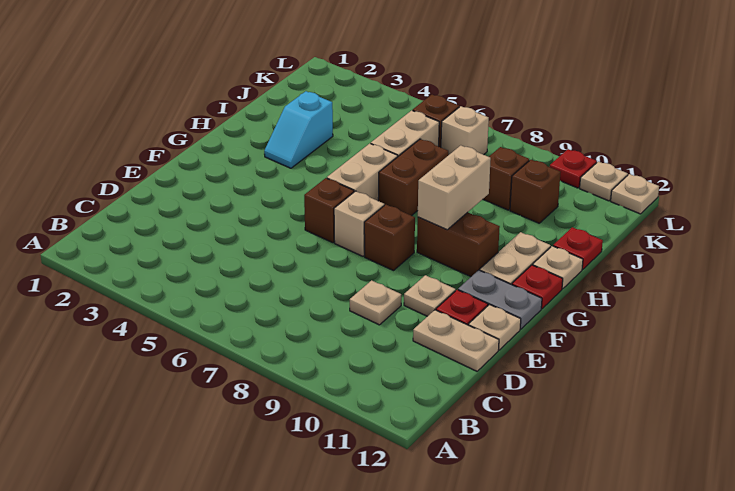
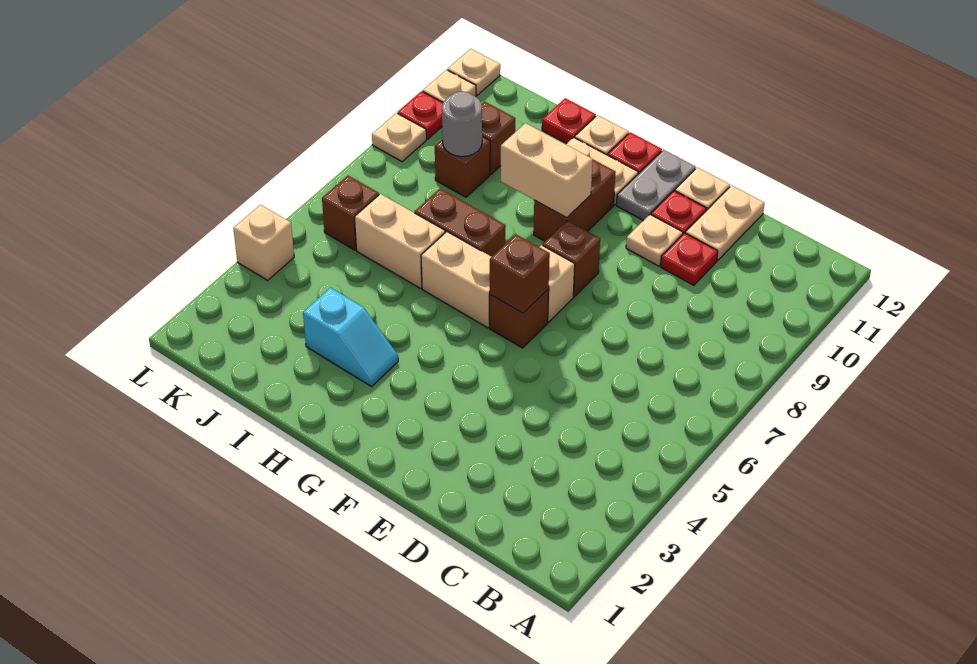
tan plate D9 level 1 -> tan plate L9 level 1
none -> red plate D10 level 1
none -> brown brick F6 level 2
none -> grey round brick J9 level 2
tan brick K7 level 1 -> tan brick L4 level 1

